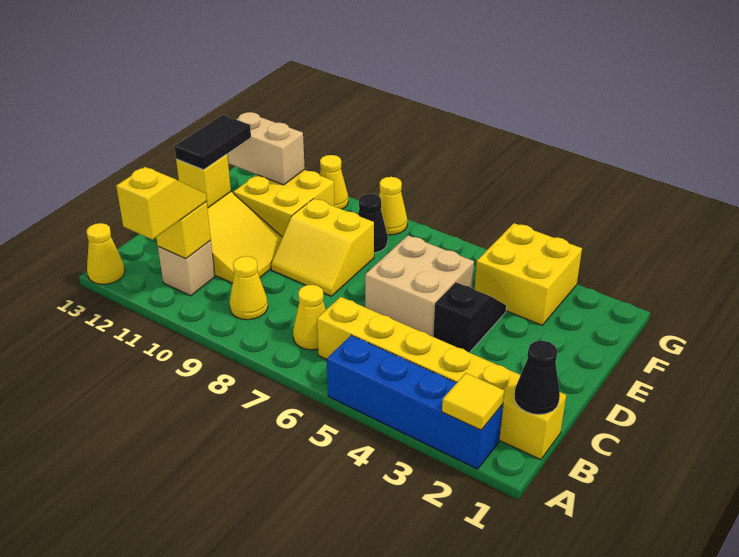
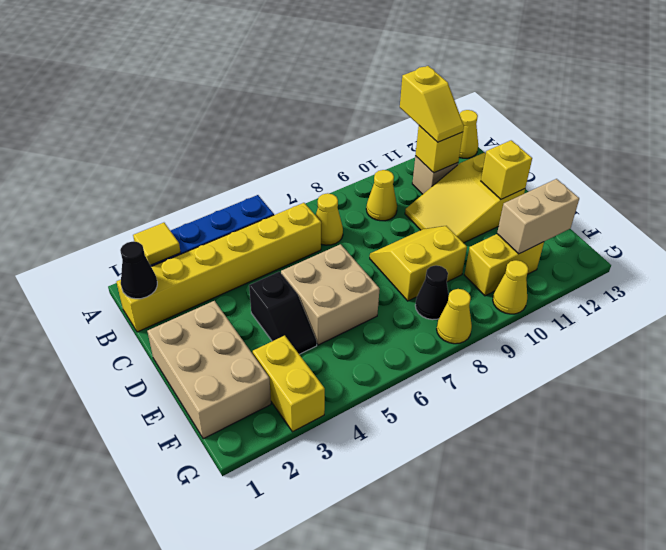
none -> tan brick D1:F2 level 1
black tile D12:E12 level 3 -> none
yellow brick E10:F11 level 1 -> yellow brick F10:F11 level 1
yellow brick F3:G4 level 1 -> yellow brick F3:G3 level 1

